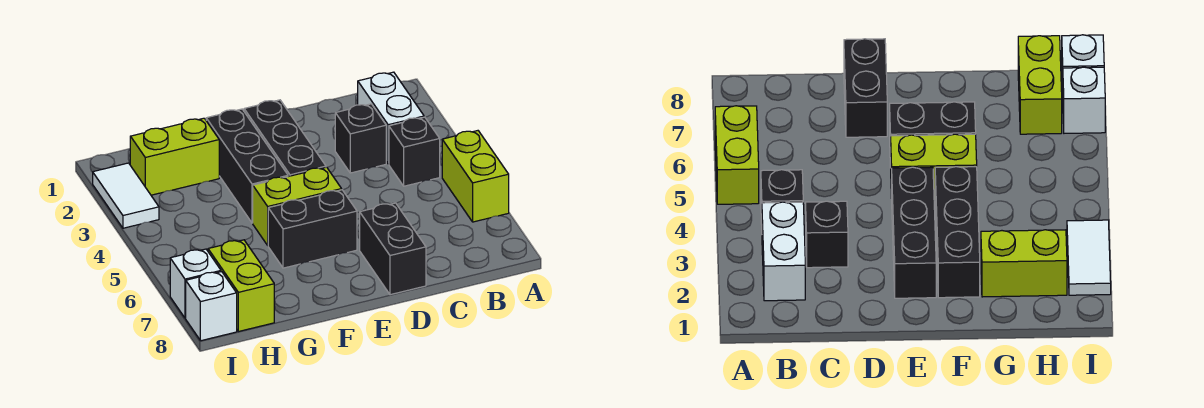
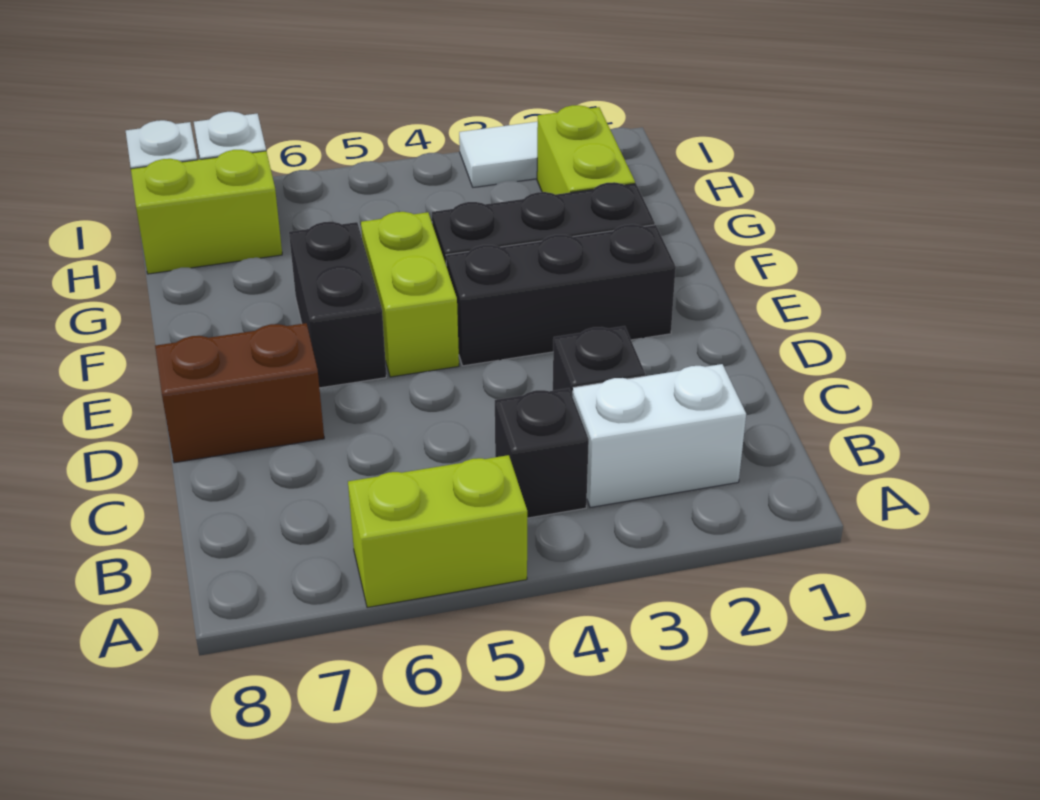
black brick D7:D8 level 1 -> brown brick D7:D8 level 1

